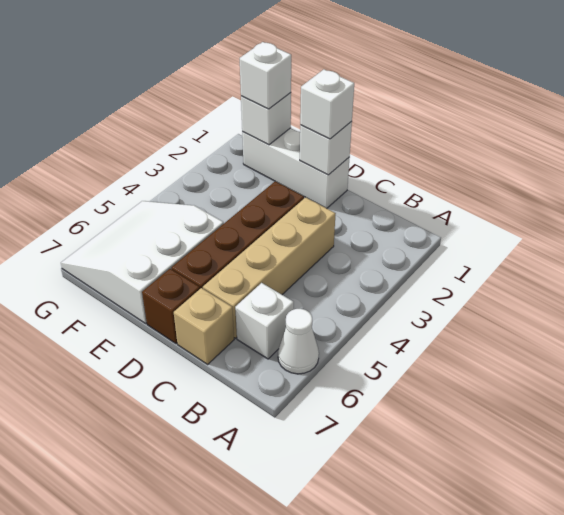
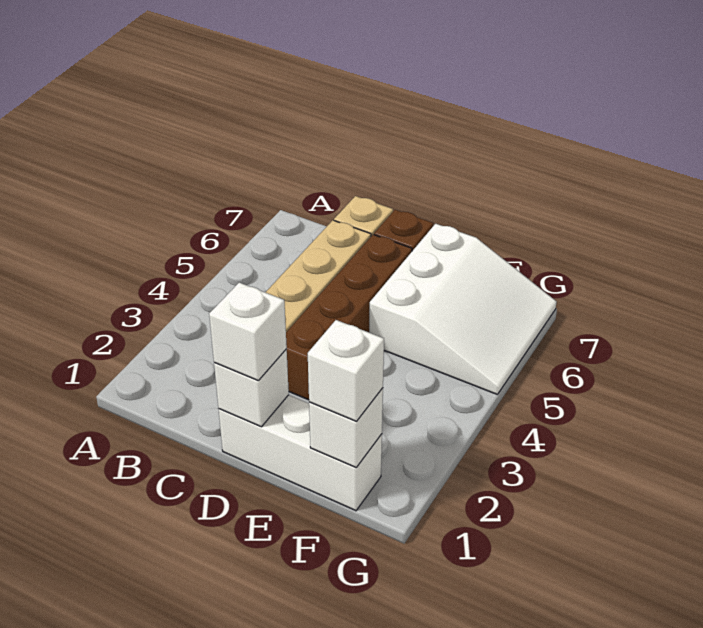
white cone A6 level 1 -> none
white brick B6 level 1 -> none

